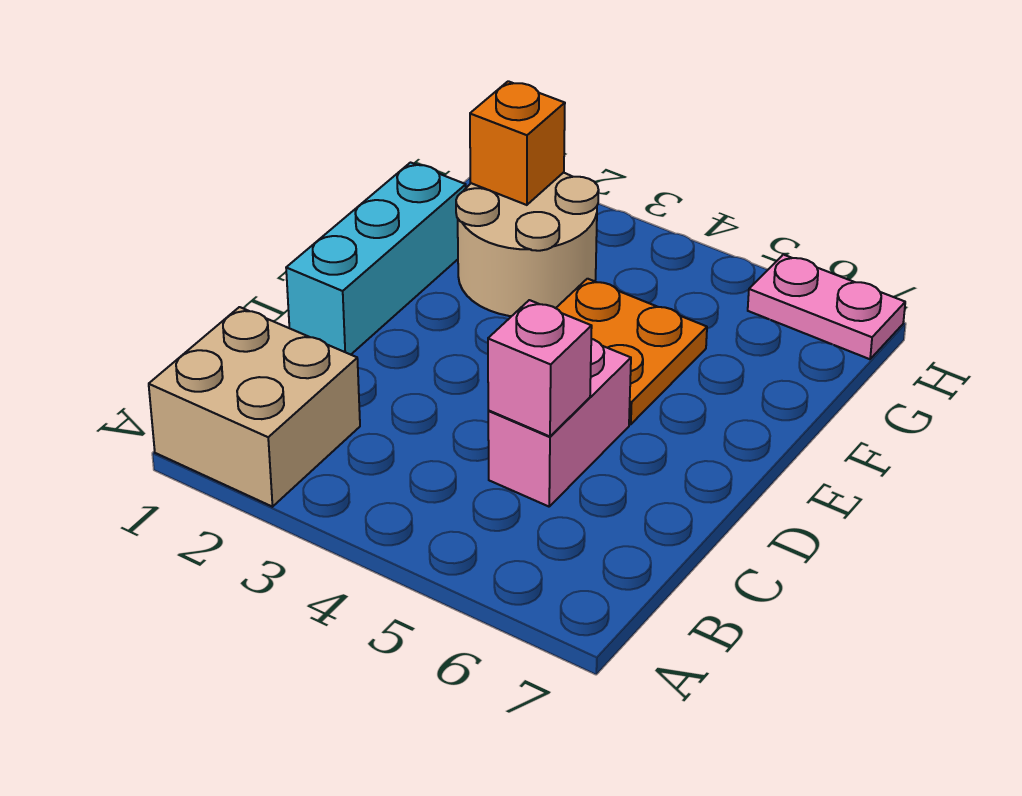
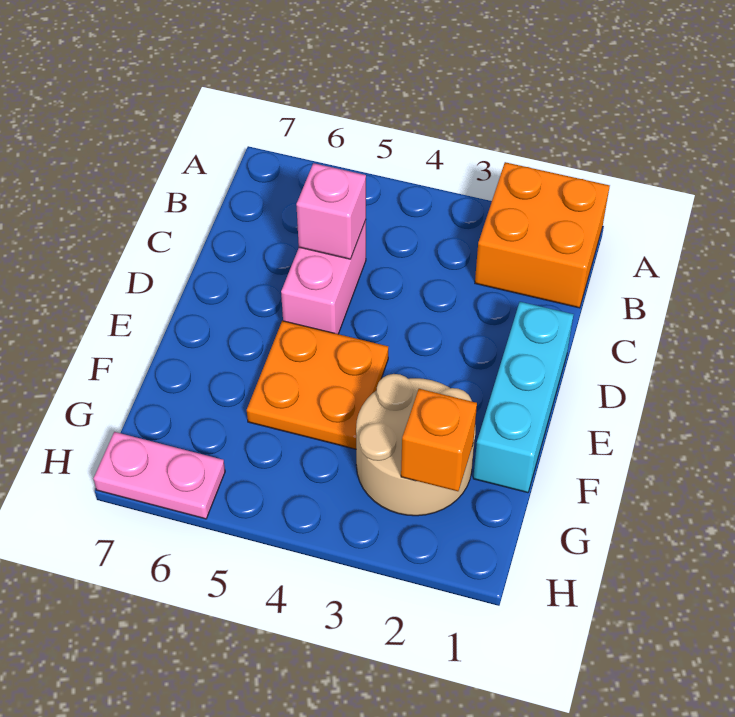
tan brick A1:B2 level 1 -> orange brick A1:B2 level 1

